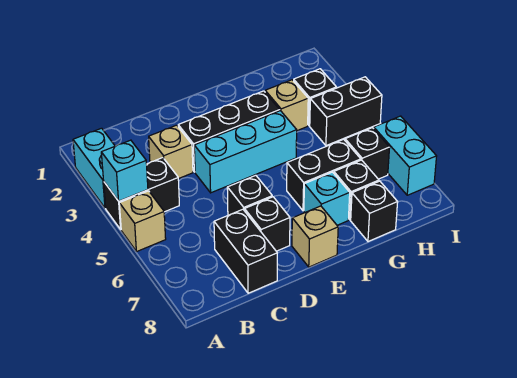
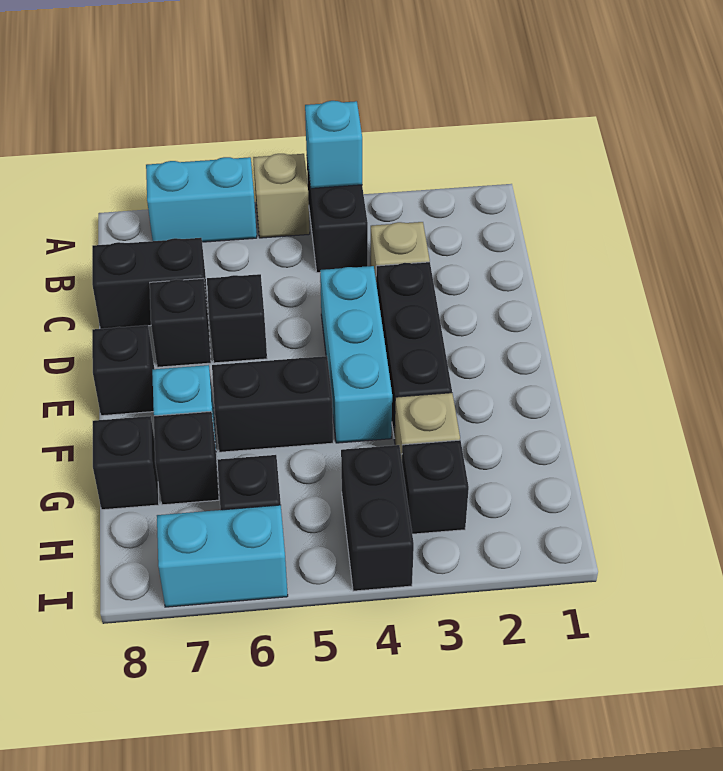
cyan brick A2:A3 level 1 -> cyan brick A6:A7 level 1
tan brick E8 level 1 -> black brick E8 level 1
black brick F6:G6 level 1 -> black brick F5:F6 level 1

